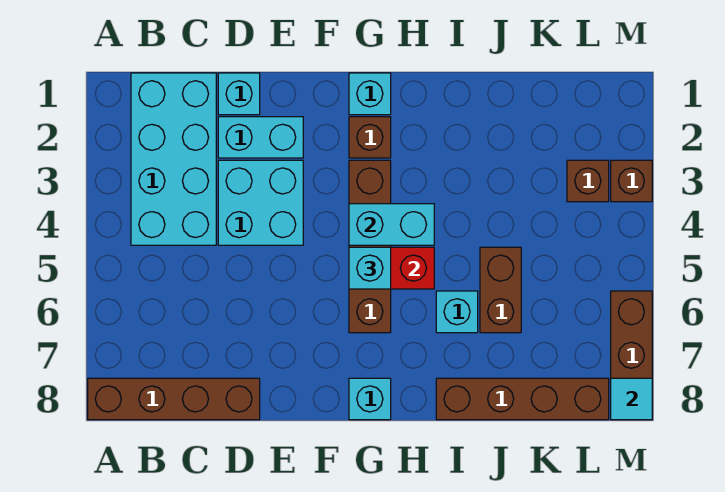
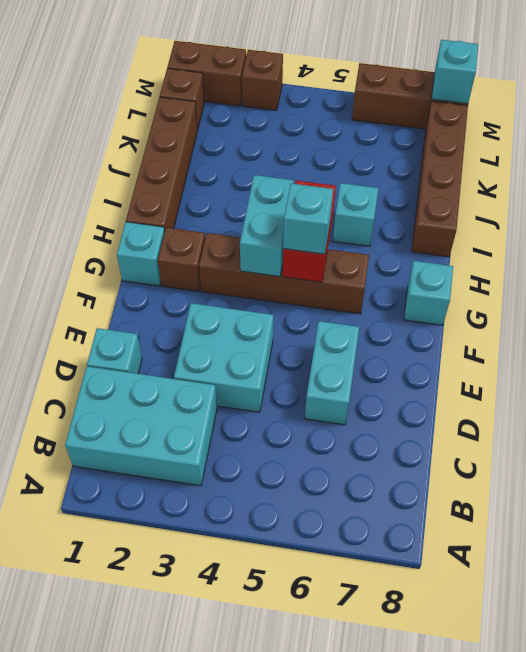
brown brick A8:D8 level 1 -> brown brick H1:K1 level 1
cyan brick B1:C4 level 1 -> cyan brick B1:C3 level 1
cyan brick D2:E2 level 1 -> cyan brick D6:E6 level 1
brown brick J5:J6 level 1 -> brown brick M1:M2 level 1
brown brick L3 level 1 -> brown brick L1 level 1
cyan tile M8 level 2 -> cyan brick M8 level 2

